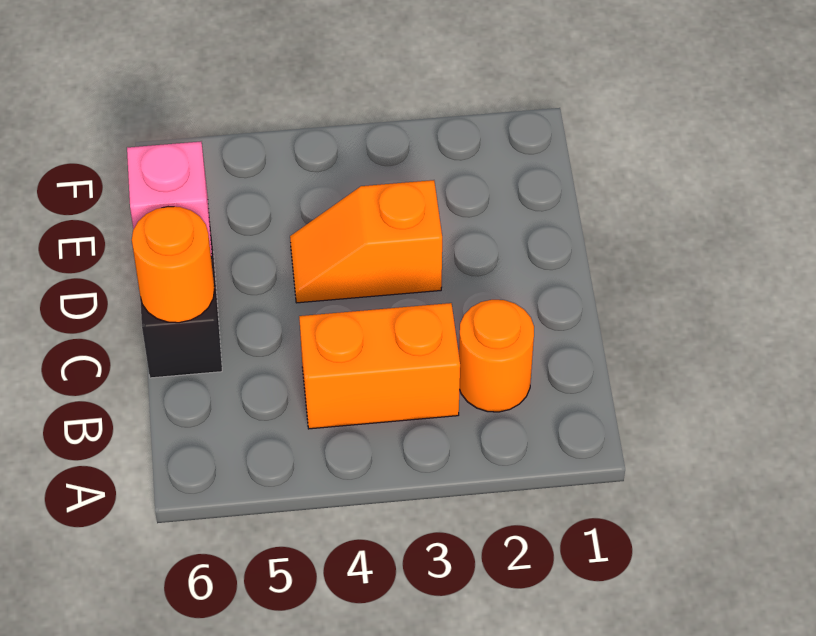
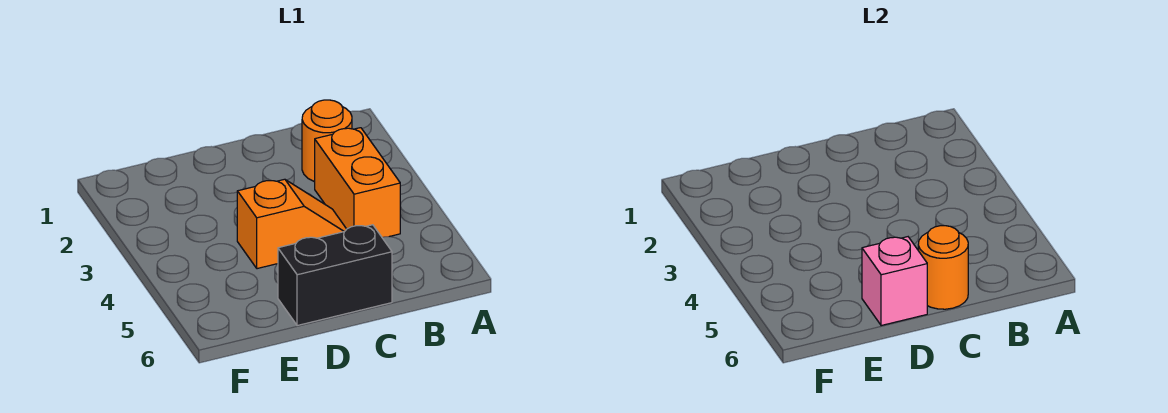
orange slope D3:D4 level 1 top 3 -> orange slope C4:D4 level 1 top D

